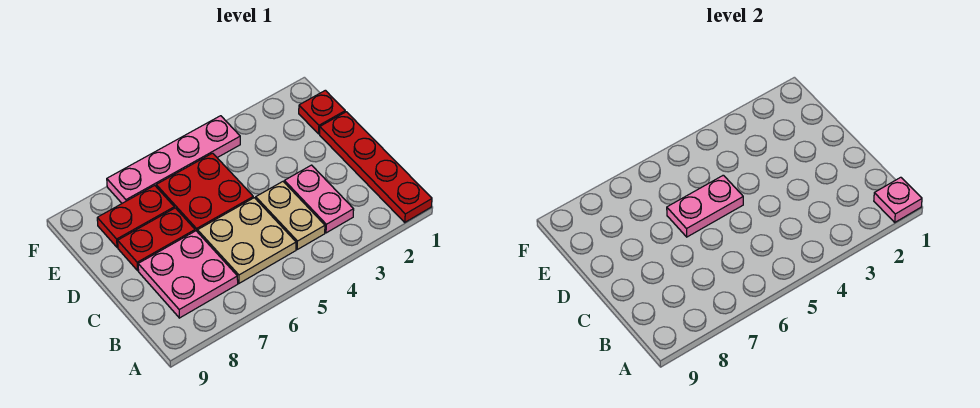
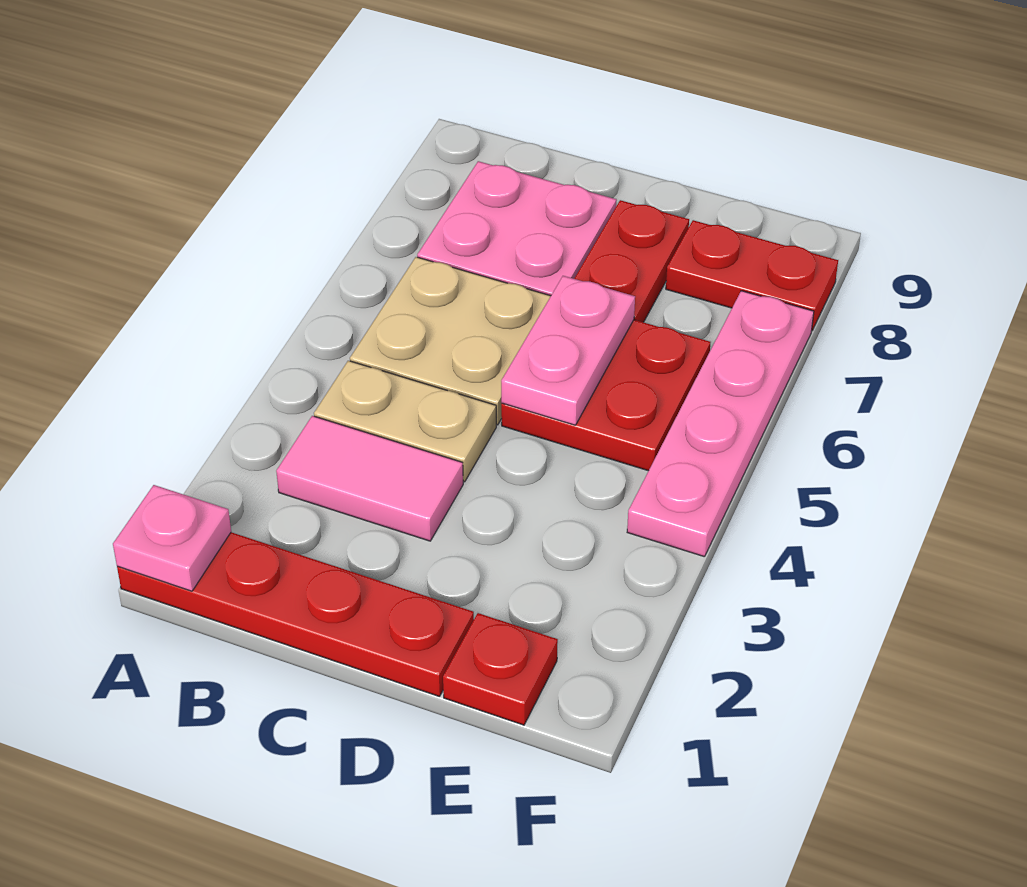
pink plate B3:C3 level 1 -> pink tile B3:C3 level 1
red plate E7:E8 level 1 -> red plate E8:F8 level 1

